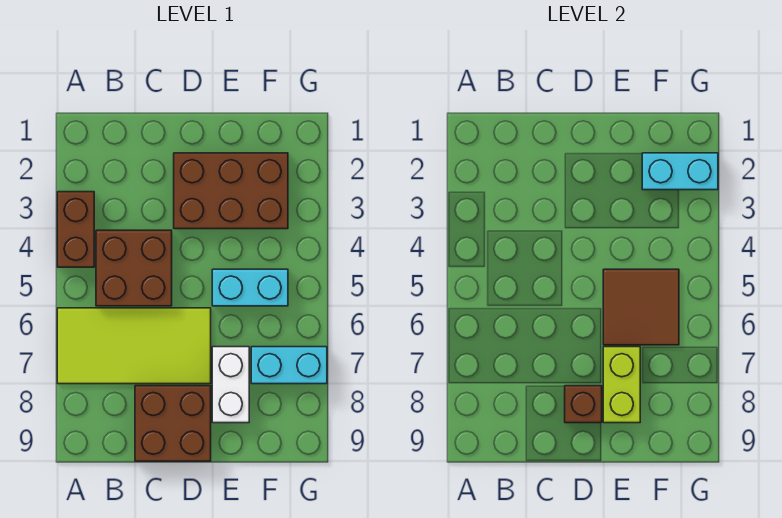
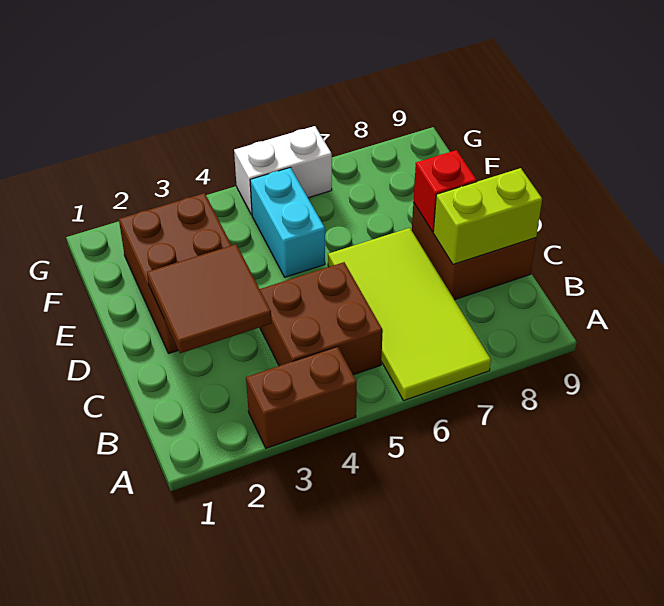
brown brick D8 level 2 -> red brick D8 level 2
brown tile E5:F6 level 2 -> brown tile C2:D3 level 2
white brick E7:E8 level 1 -> white brick G5:G6 level 1
lime brick E7:E8 level 2 -> lime brick C8:C9 level 2
cyan brick F2:G2 level 2 -> none
cyan brick F7:G7 level 1 -> none

